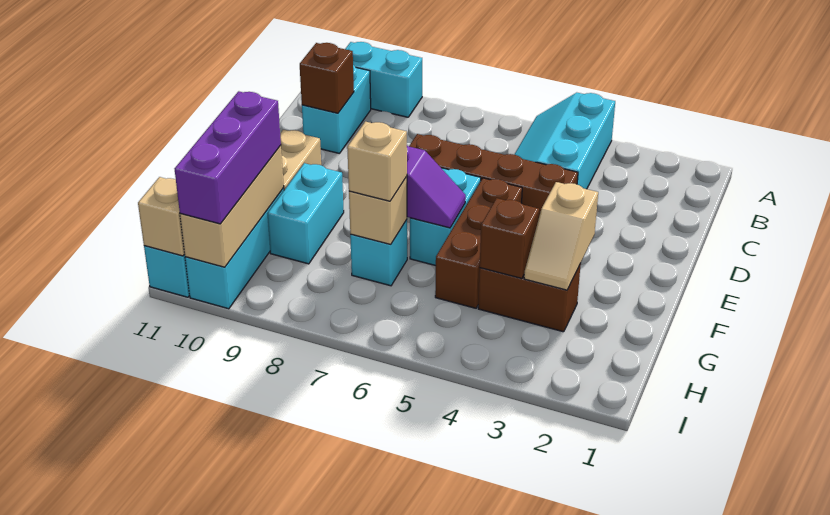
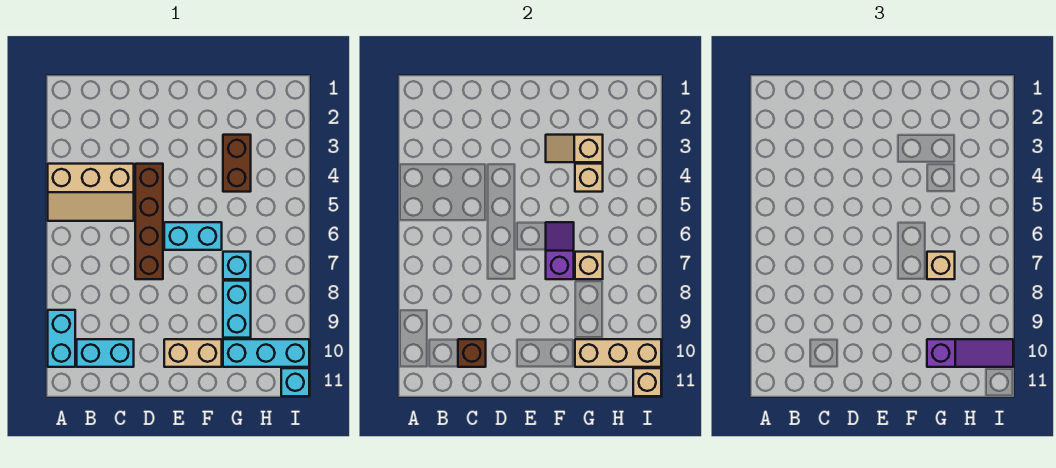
cyan slope A4:C5 level 1 top 4 -> tan slope A4:C5 level 1 top 4
brown brick E5:G5 level 1 -> none
tan slope F3:G3 level 2 top F -> tan slope F3:G3 level 2 top G
cyan brick F9:G9 level 1 -> cyan brick G8:G9 level 1
brown brick G4 level 2 -> tan brick G4 level 2
purple brick G10:I10 level 3 -> purple slope G10:I10 level 3 top G

